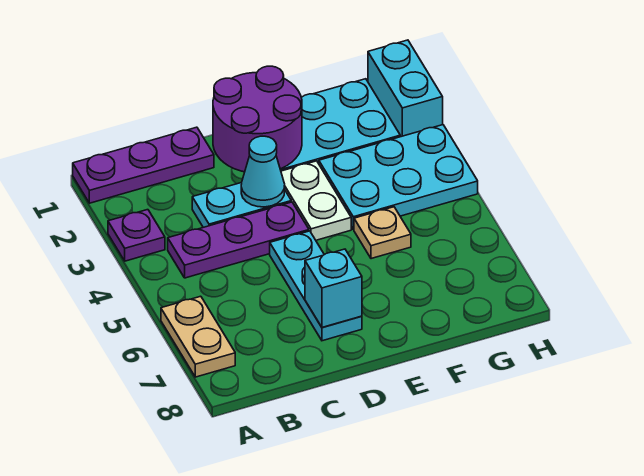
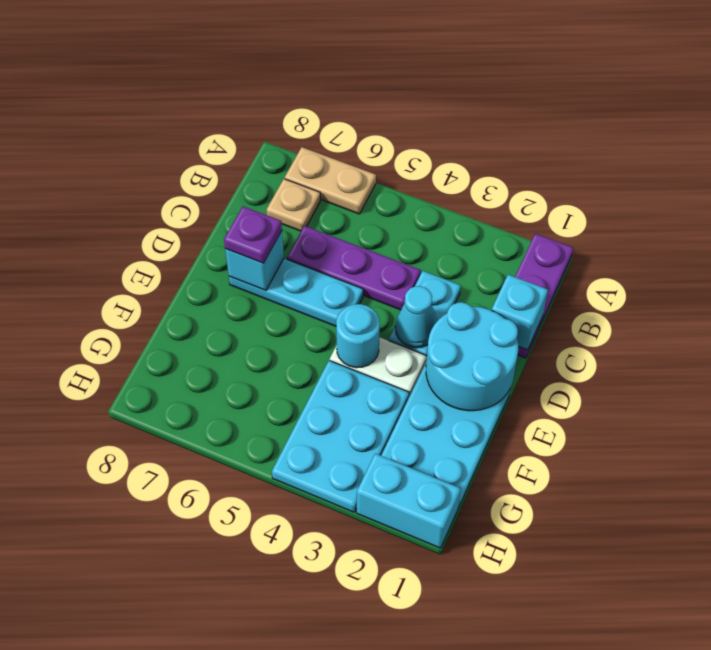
purple plate A3 level 1 -> purple plate D7 level 3
purple plate B4:D4 level 1 -> purple plate C4:C6 level 1
none -> cyan brick C1 level 2
purple round brick D1:E2 level 2 -> cyan round brick D1:E2 level 2
none -> cyan round brick E4 level 2
tan plate F5 level 1 -> tan plate B7 level 1

